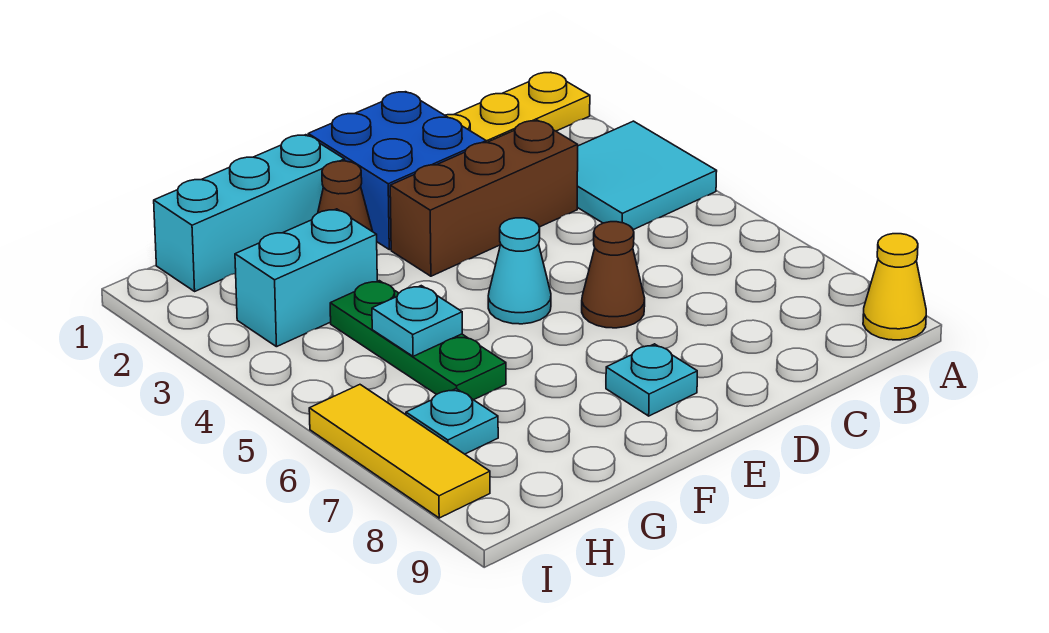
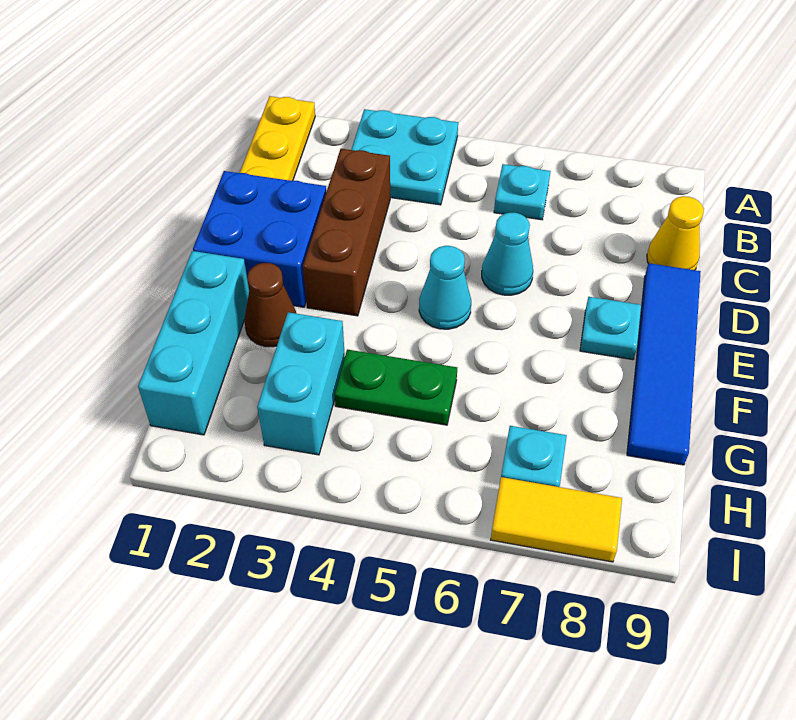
cyan tile A3:B4 level 1 -> cyan plate A3:B4 level 1
yellow cone A9 level 1 -> yellow cone C9 level 1
brown cone D6 level 1 -> cyan cone D6 level 1
none -> blue tile D9:G9 level 1
green plate G4:G6 level 1 -> green plate G4:G5 level 1
cyan plate G5 level 2 -> cyan plate B6 level 1
yellow tile I6:I8 level 1 -> yellow tile I7:I8 level 1

